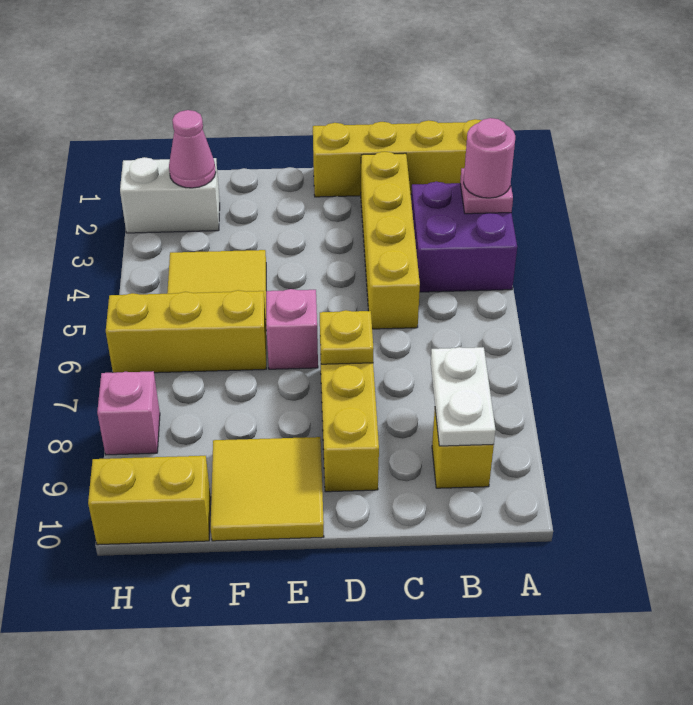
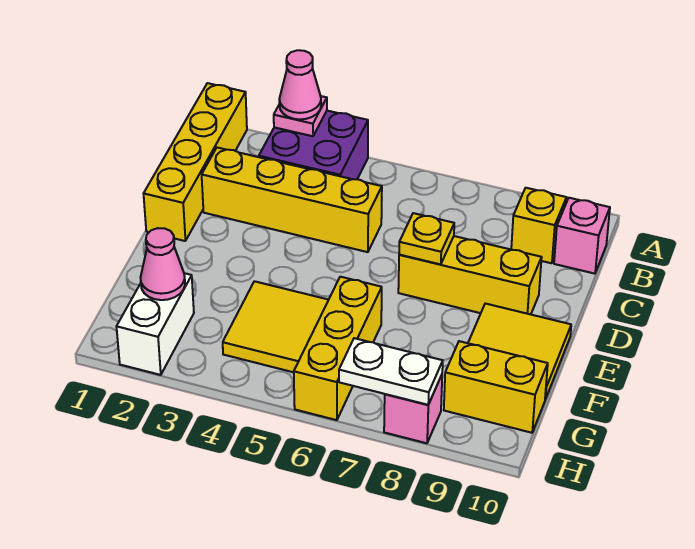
pink round brick A3 level 3 -> pink cone A3 level 3
white plate B8:B9 level 2 -> white plate H7:H8 level 2
pink brick E6 level 1 -> pink brick B10 level 1
yellow brick G10:H10 level 1 -> yellow brick G9:G10 level 1

